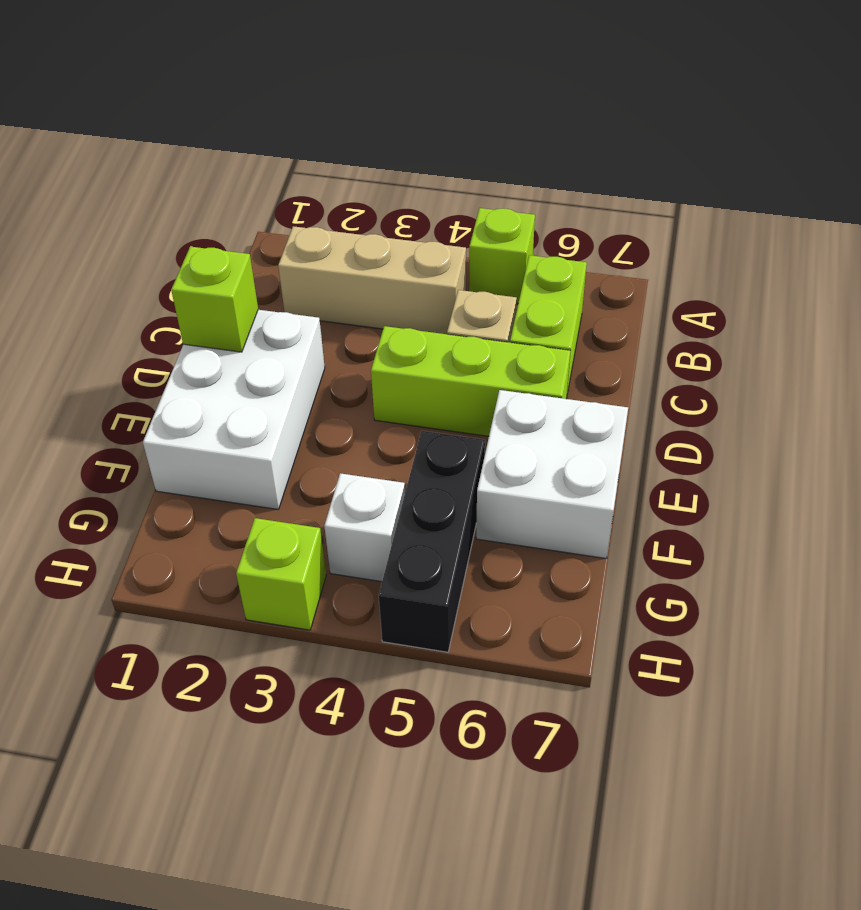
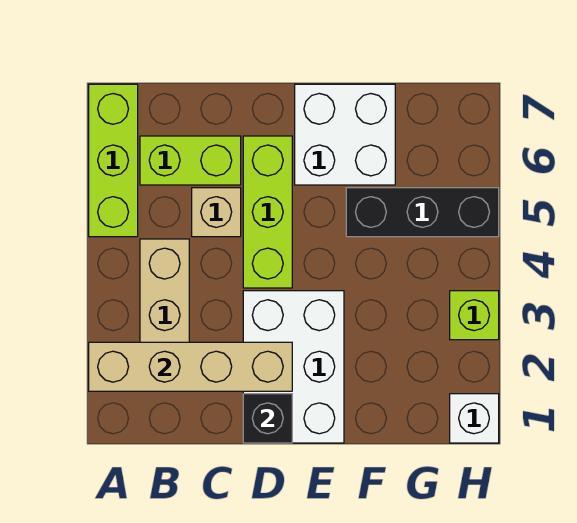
none -> tan brick A2:D2 level 2
lime brick A5 level 1 -> lime brick A5:A7 level 1
white brick D1:F2 level 1 -> white brick D1:E3 level 1
lime brick D1 level 2 -> black brick D1 level 2
white brick G4 level 1 -> white brick H1 level 1

